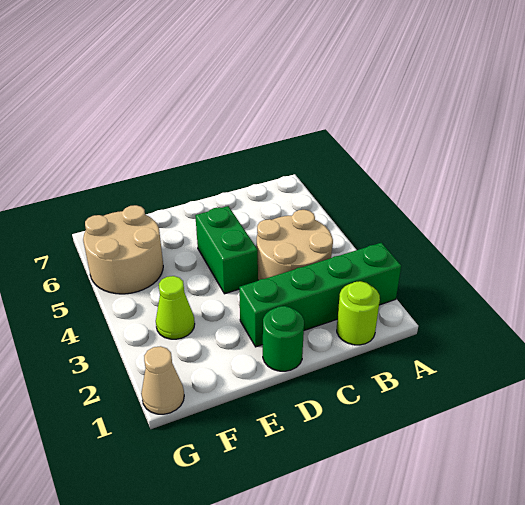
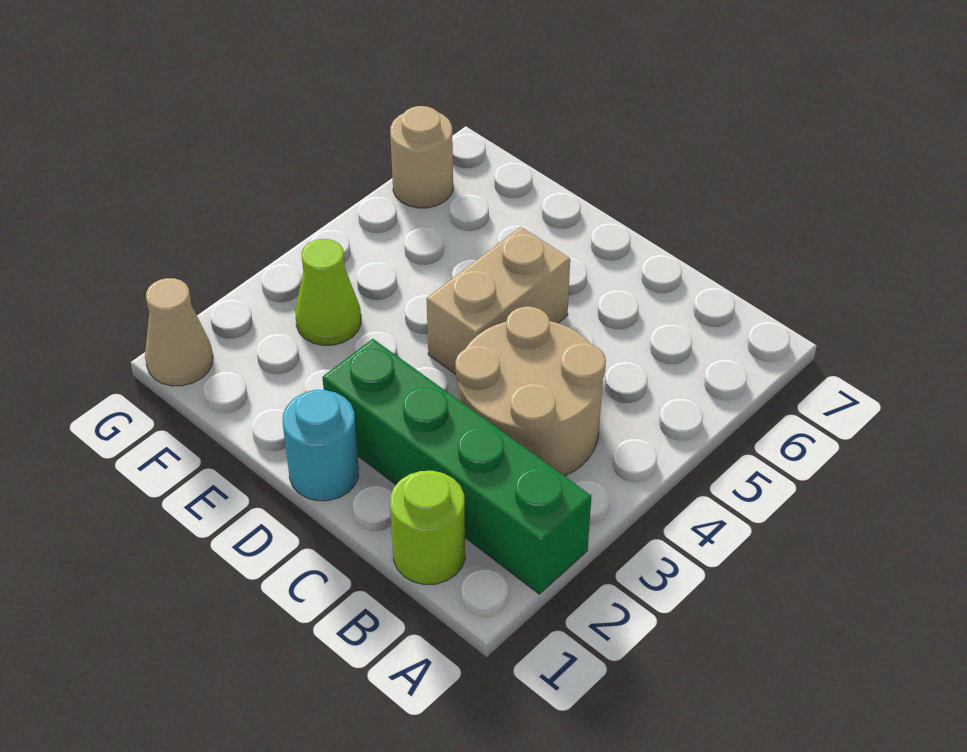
green round brick D1 level 1 -> cyan round brick D1 level 1
green brick D4:D5 level 1 -> tan brick D4:D5 level 1
tan round brick F5:G6 level 1 -> tan round brick G6 level 1

